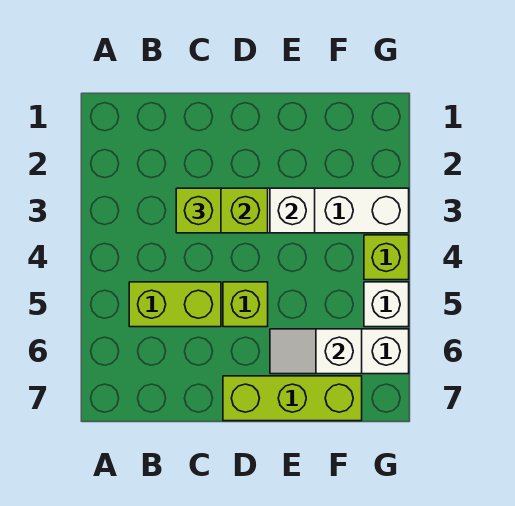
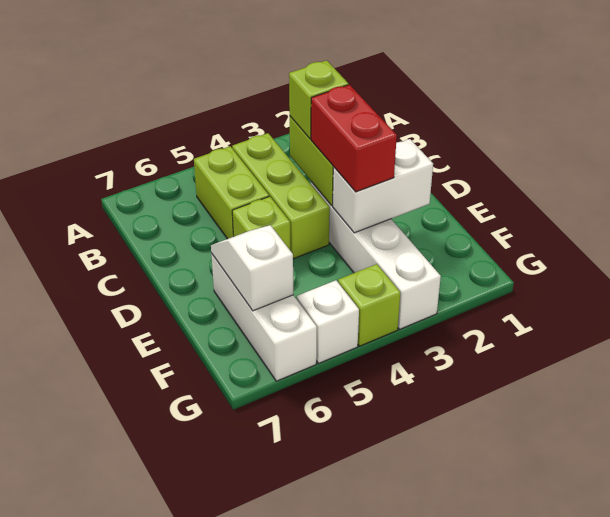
none -> red brick D3:E3 level 3
lime brick D7:F7 level 1 -> lime brick B4:D4 level 1
white brick E3 level 2 -> white brick E2:E3 level 2

